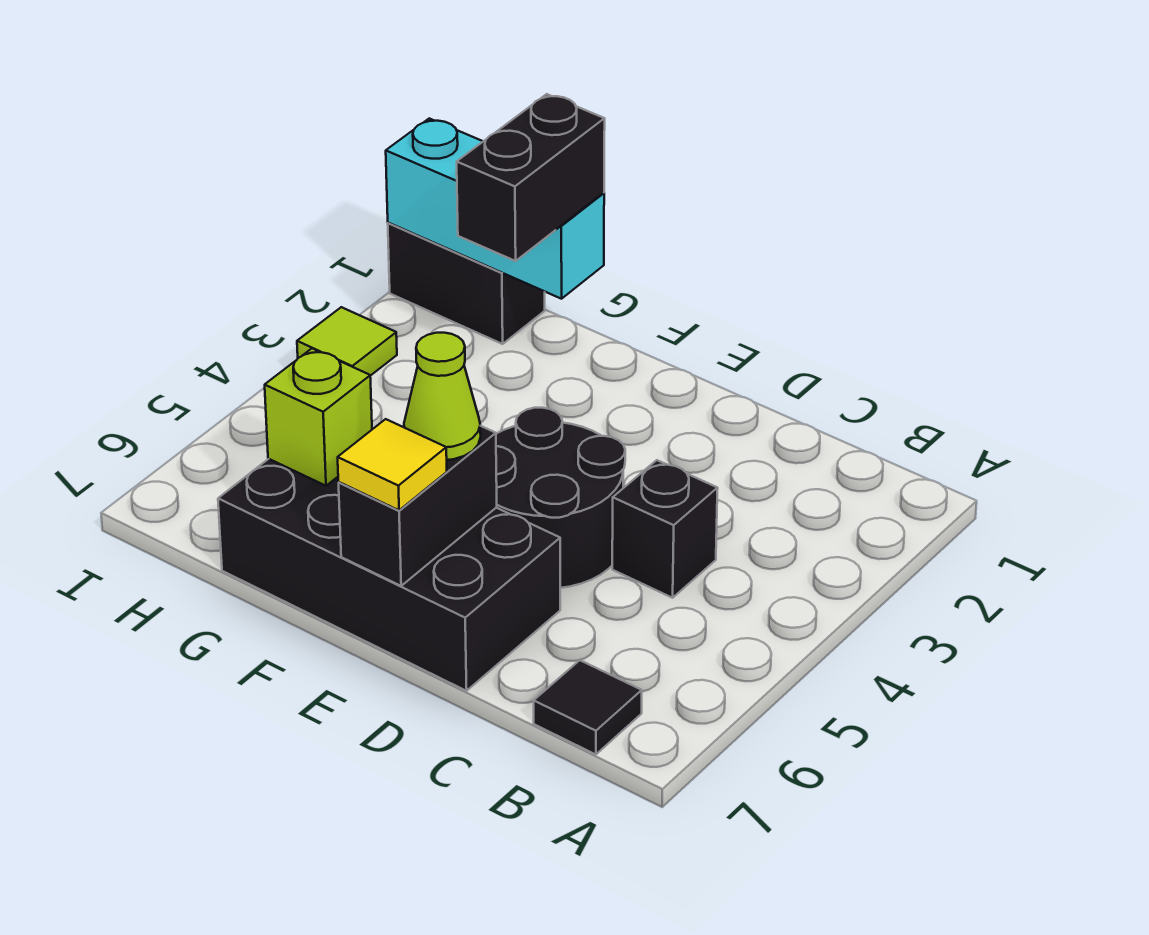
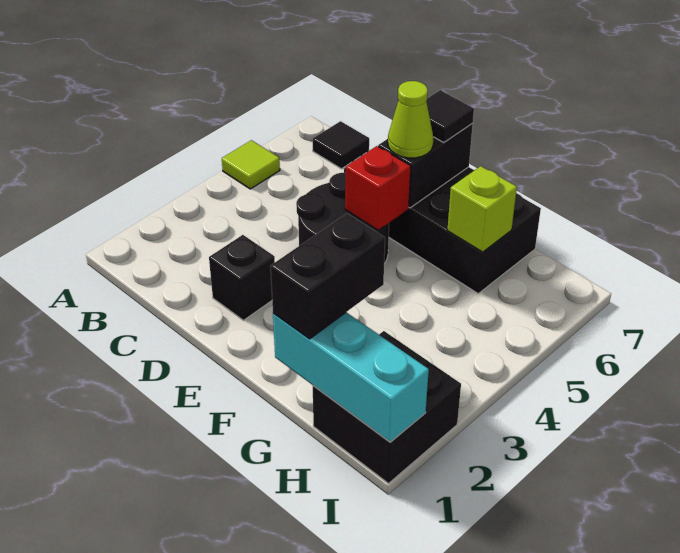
black brick C4 level 1 -> black brick D2 level 1
none -> red brick E5 level 2
yellow tile E7 level 3 -> black tile E7 level 3
black brick H1:I1 level 1 -> black brick H1:I2 level 1
lime tile I3 level 1 -> lime tile A5 level 1

